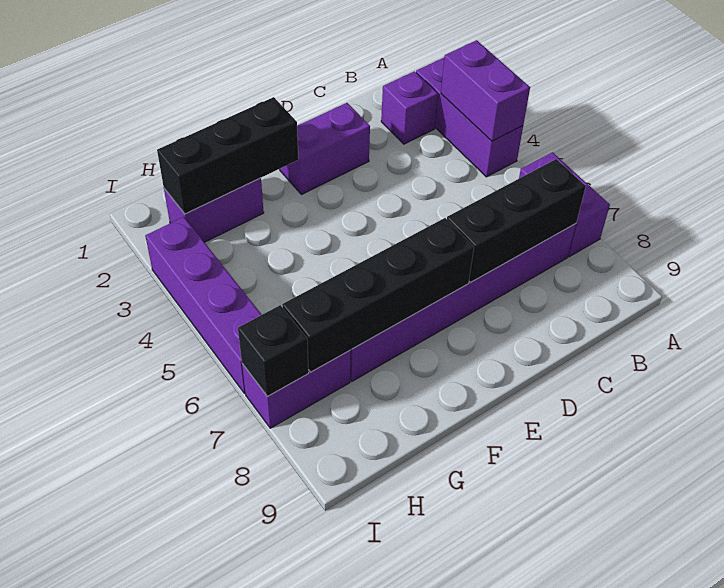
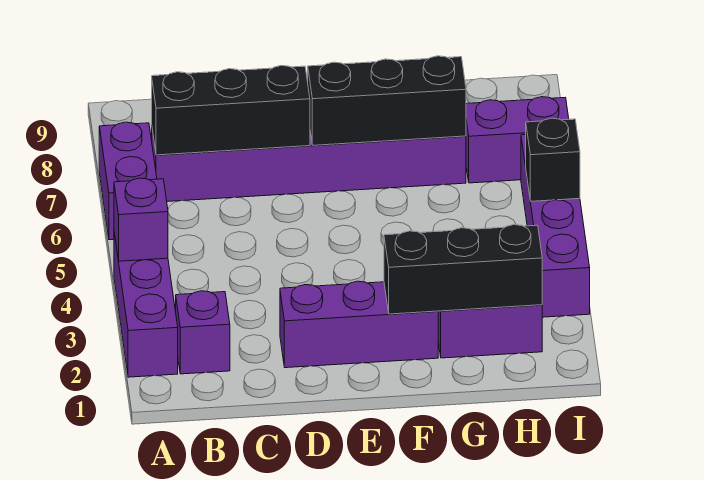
purple brick A3:A4 level 2 -> purple brick A4 level 2
purple brick D2:E2 level 1 -> purple brick D2:F2 level 1
black brick E7:H7 level 2 -> black brick E7:G7 level 2
black brick I7 level 2 -> black brick I5 level 2

